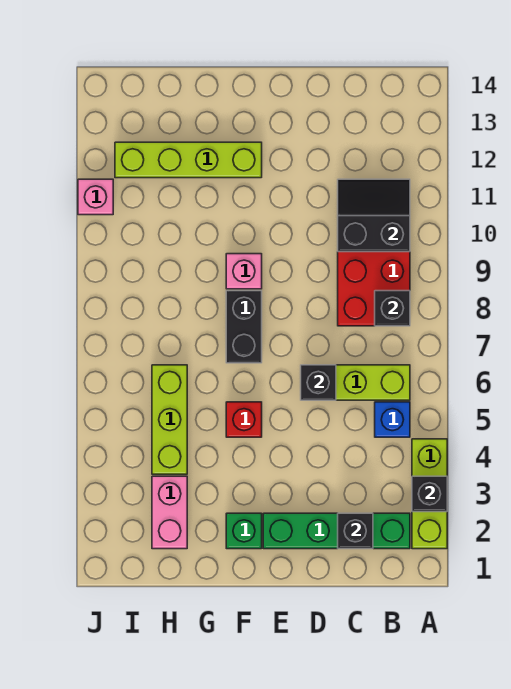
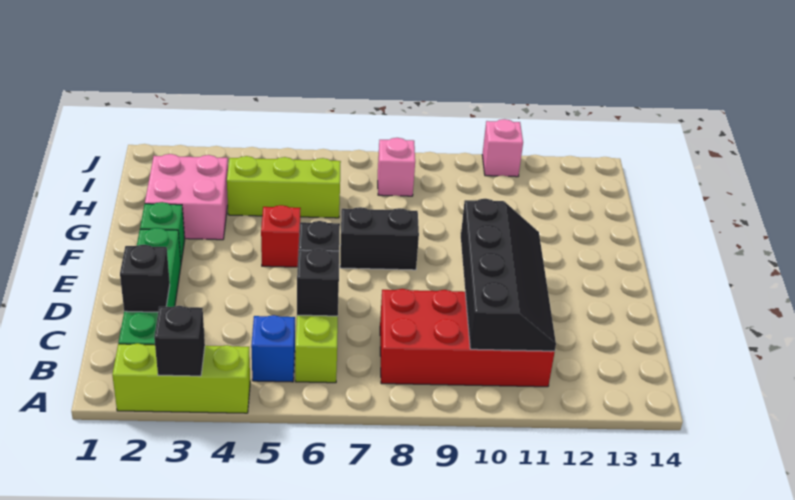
black brick B8 level 2 -> black brick C6 level 2
black slope B10:C11 level 2 top 10 -> black slope B10:E11 level 2 top 10
pink brick F9 level 1 -> pink brick I8 level 1
lime brick F12:I12 level 1 -> none
pink brick H2:H3 level 1 -> pink brick G2:H3 level 1

